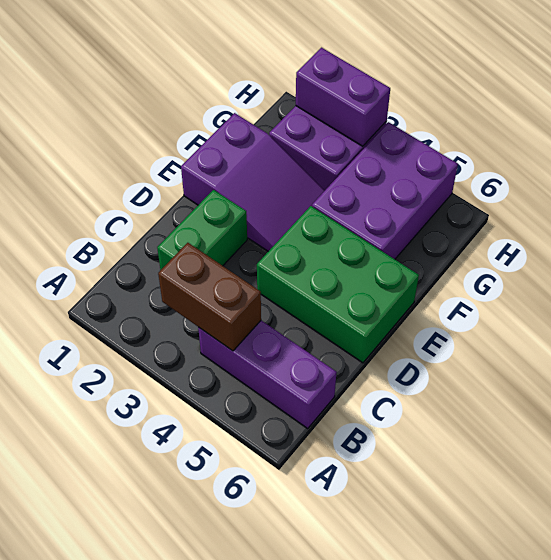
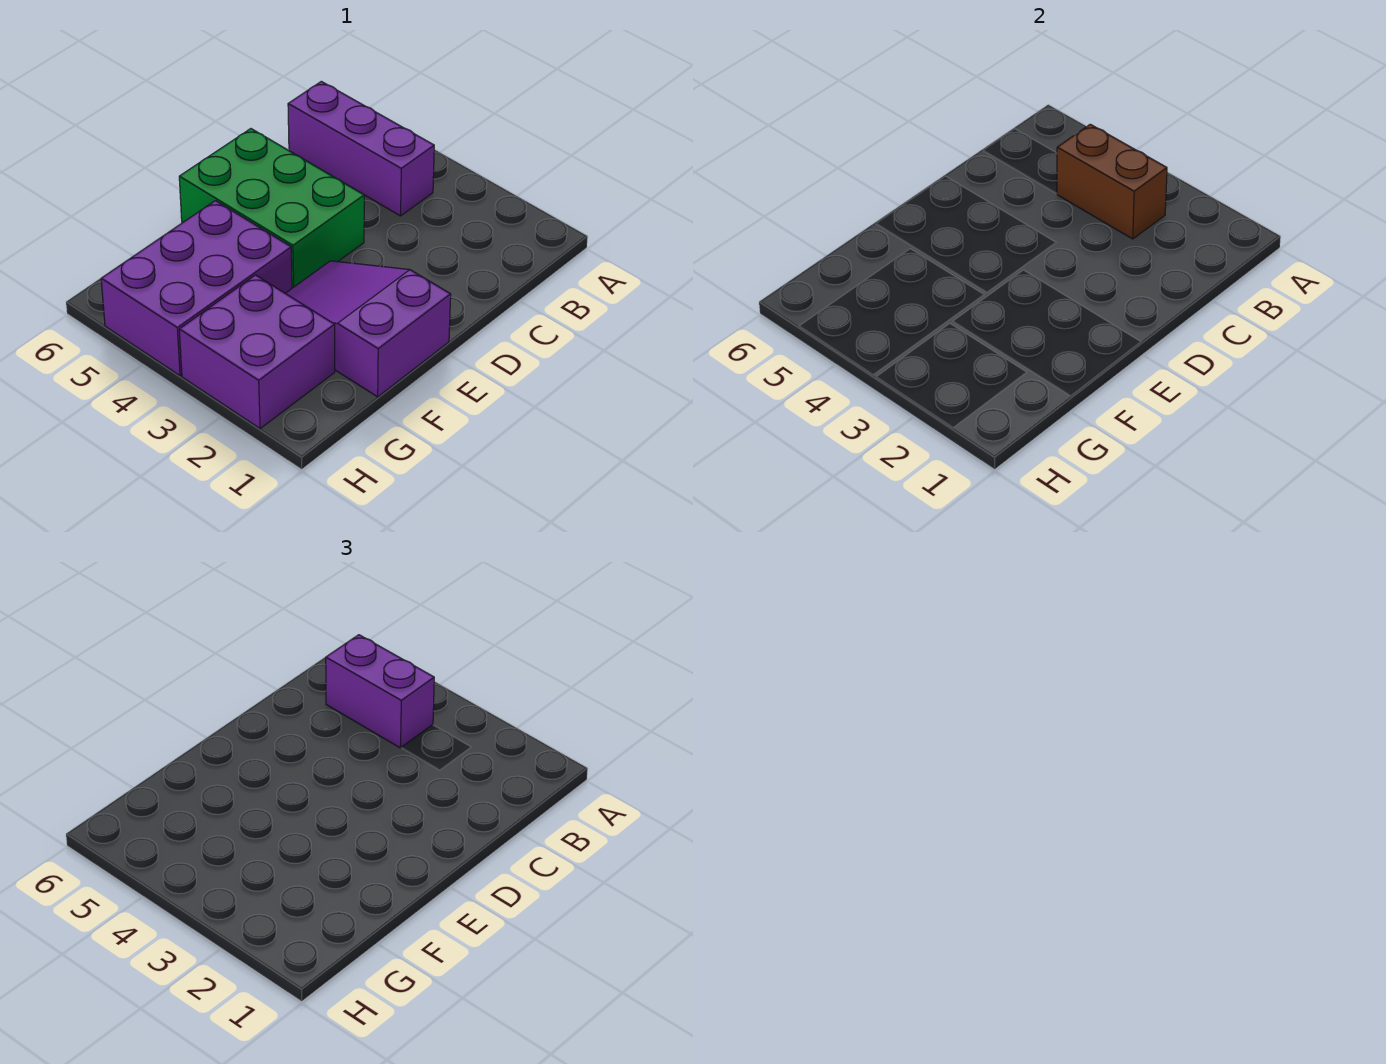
green brick C2:D2 level 1 -> none
purple brick H2:H3 level 2 -> purple brick B4:B5 level 3

